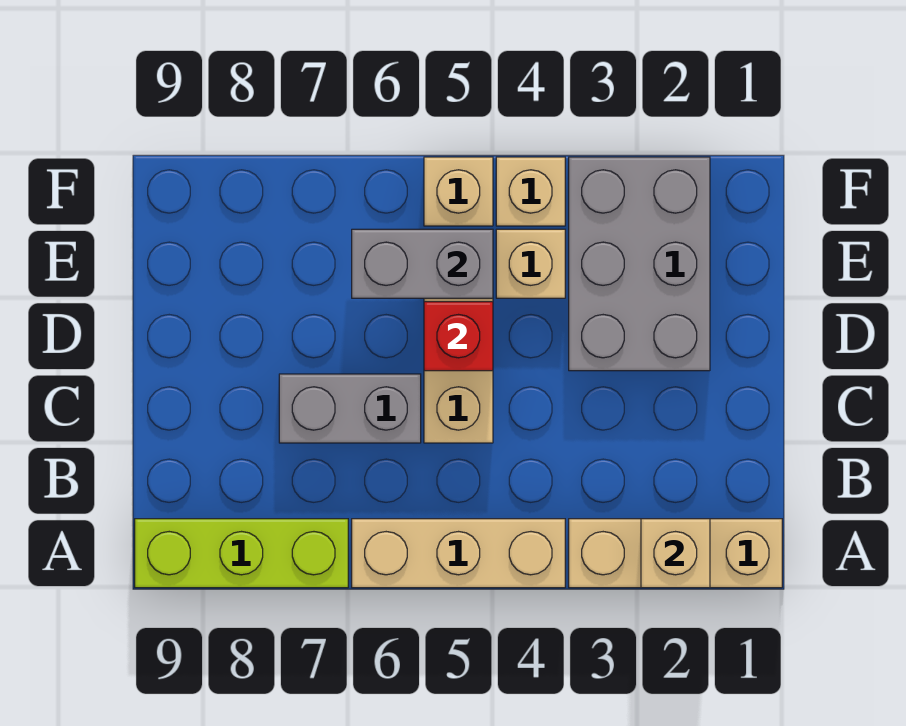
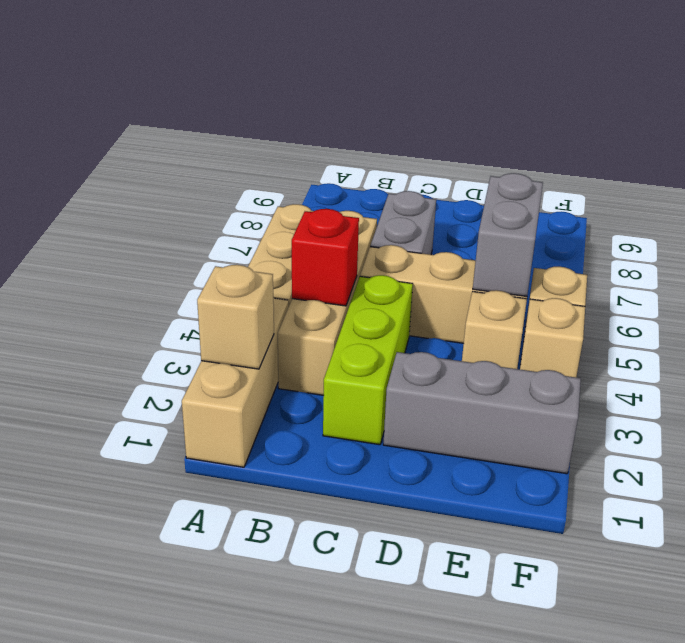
lime brick A7:A9 level 1 -> lime brick C2:C4 level 1
none -> tan brick B3:B6 level 1
grey brick D2:F3 level 1 -> grey brick D2:F2 level 1
red brick D5 level 2 -> red brick B4 level 2

